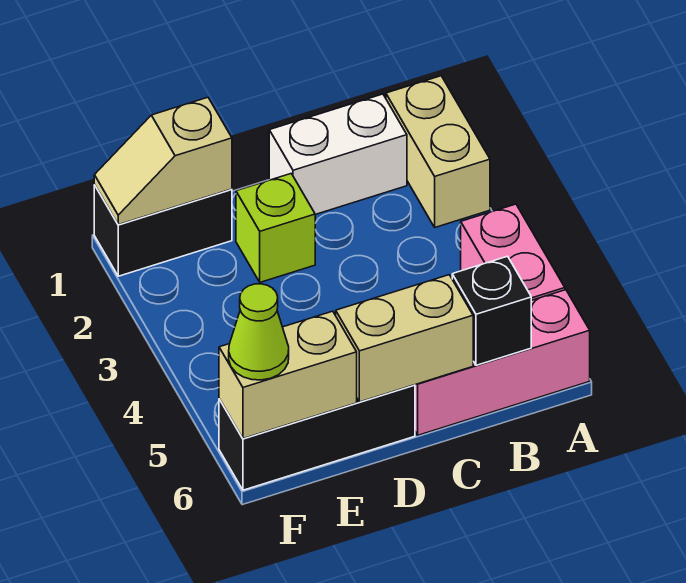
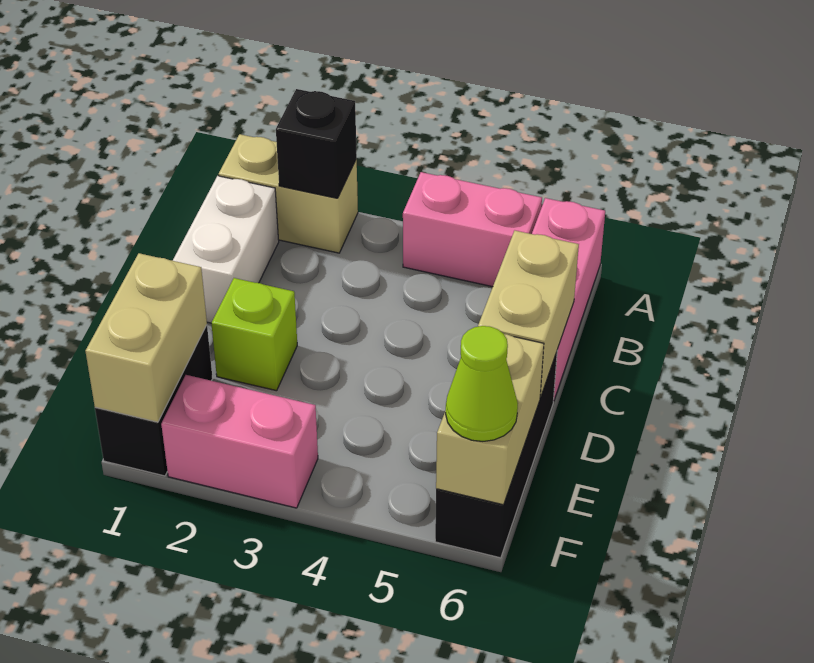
black brick B6 level 2 -> black brick A2 level 2
tan slope E1:F1 level 2 top E -> tan brick E1:F1 level 2
none -> pink brick F2:F3 level 1

